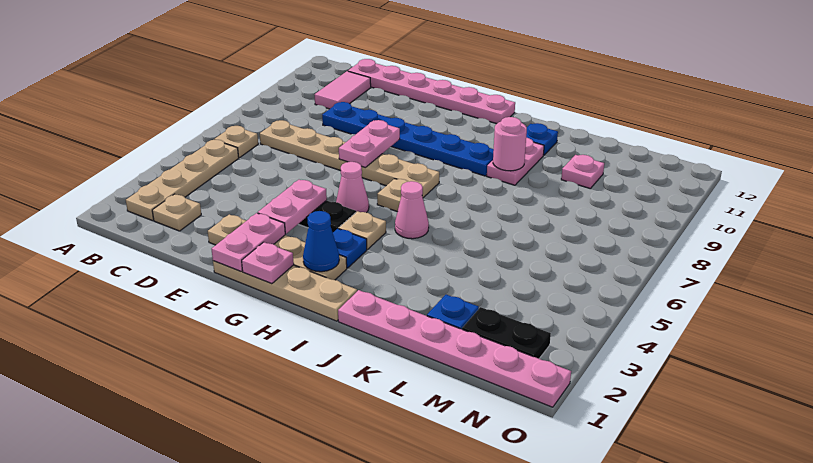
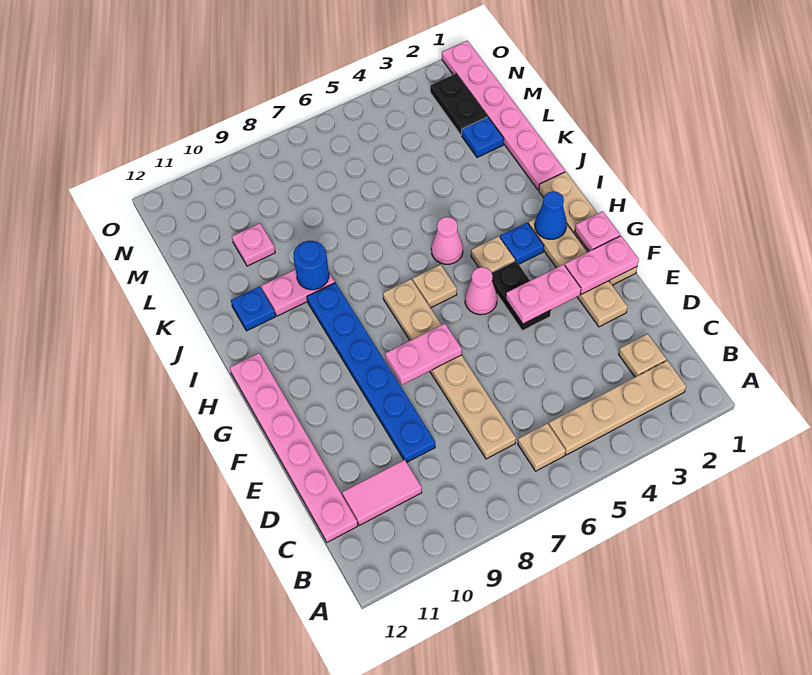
pink round brick J9 level 2 -> blue round brick J9 level 2

